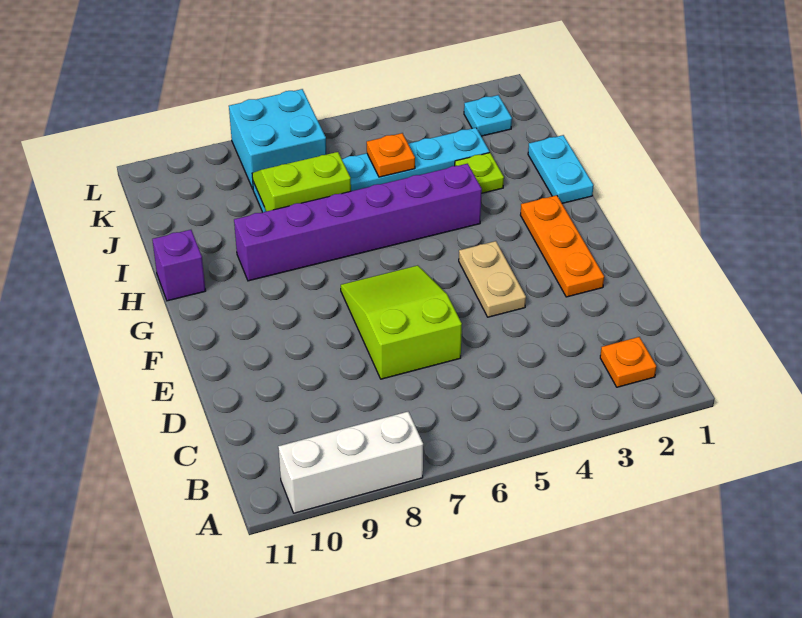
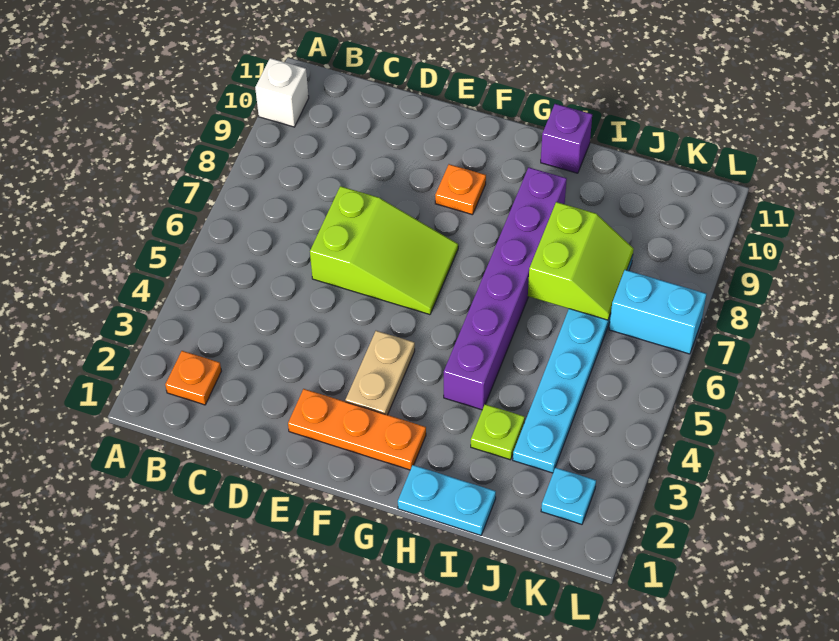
white brick A8:A10 level 1 -> white brick A10 level 1
tan plate E4:F4 level 1 -> tan plate F3:F4 level 1
orange plate J5 level 2 -> orange plate F9 level 1
cyan brick K7:L8 level 1 -> cyan brick K7:L7 level 1

